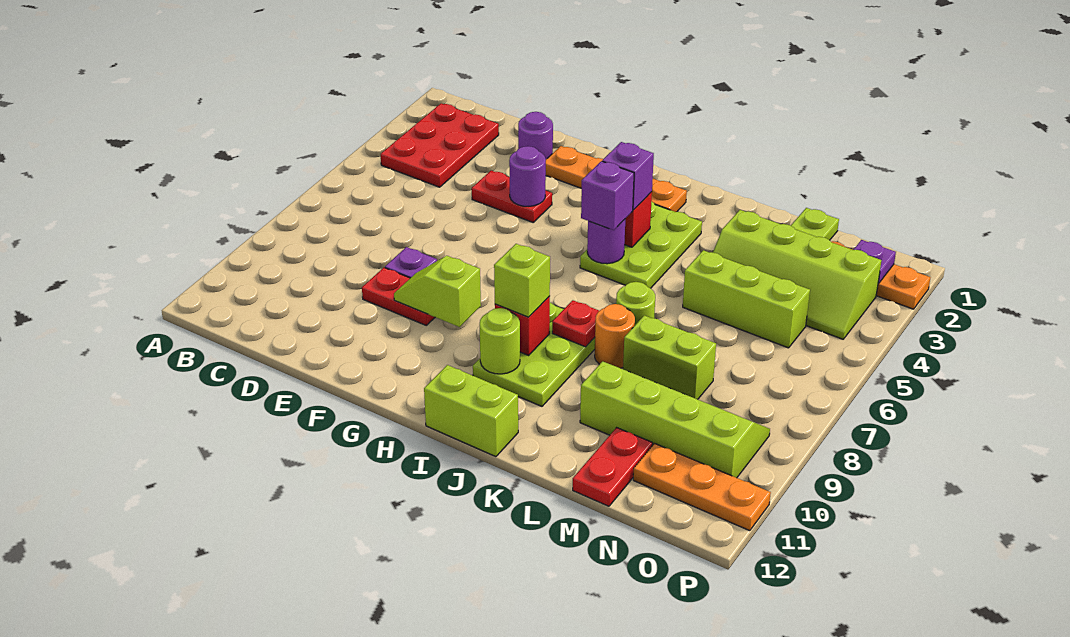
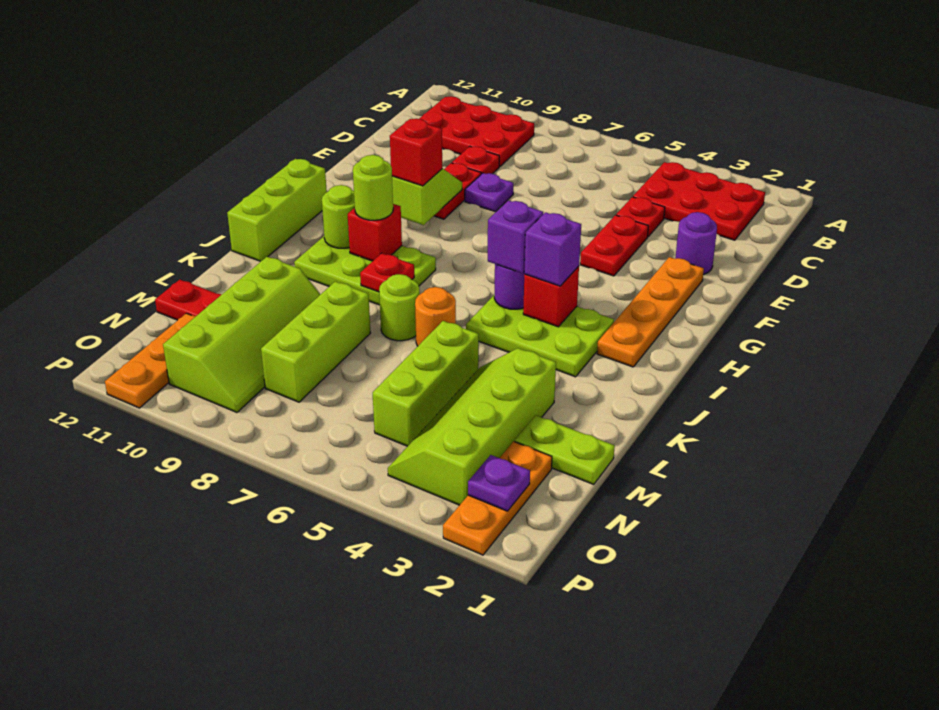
none -> red plate B9:C11 level 1
none -> red plate D4 level 1
none -> red plate D9 level 1
purple round brick F4 level 2 -> none
none -> red brick G9 level 3
lime brick I9 level 3 -> lime round brick I9 level 3
lime brick I12:J12 level 1 -> lime brick H12:J12 level 1
orange round brick K8 level 1 -> orange round brick K6 level 1
lime brick L8:M8 level 1 -> lime brick L8:N8 level 1

